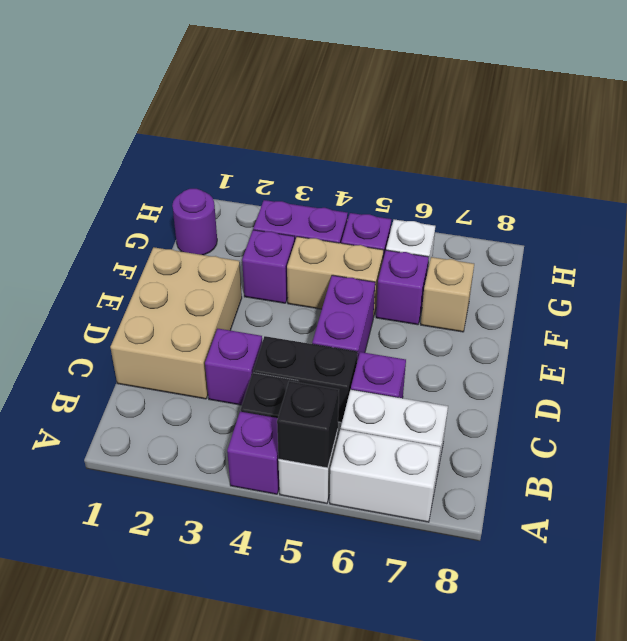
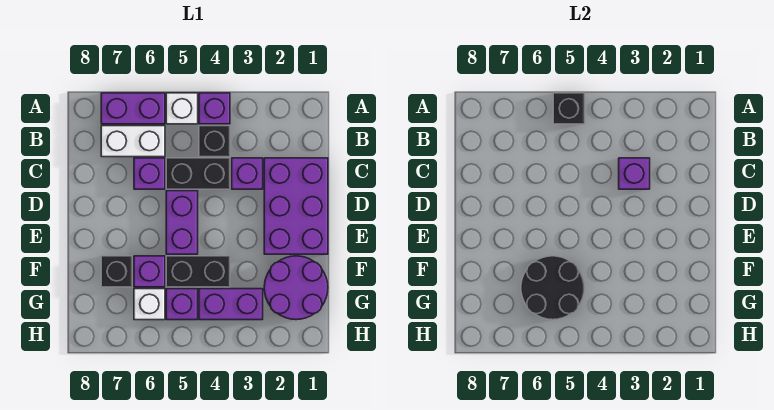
white brick A6:A7 level 1 -> purple brick A6:A7 level 1
tan brick C1:E2 level 1 -> purple brick C1:E2 level 1
purple brick F3 level 1 -> purple brick C3 level 2
tan brick F4:F5 level 1 -> black brick F4:F5 level 1
none -> black round brick F5:G6 level 2
tan brick F7 level 1 -> black brick F7 level 1
purple round brick G1 level 1 -> purple round brick F1:G2 level 1

